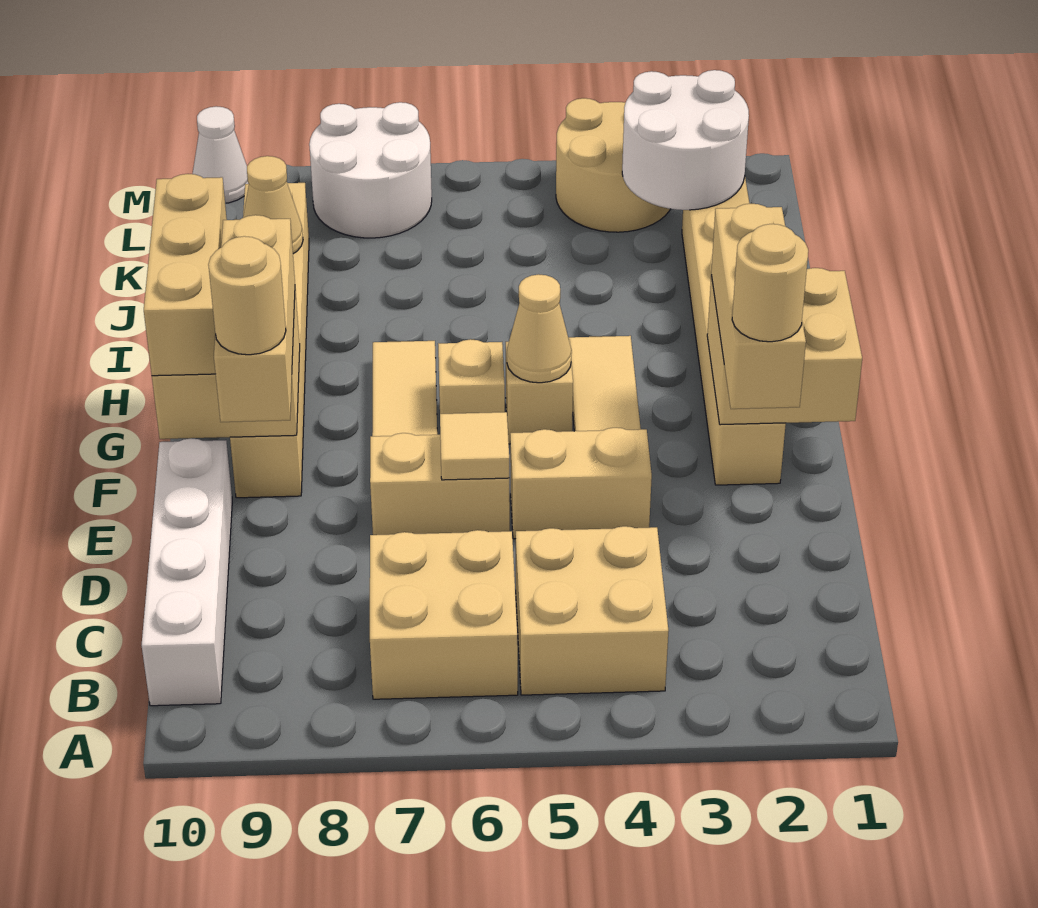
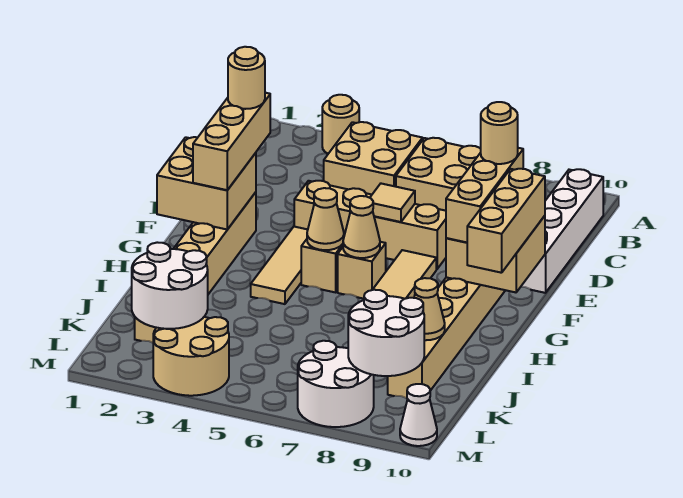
none -> tan round brick A3 level 1
none -> tan cone G6 level 2
none -> white round brick K8:L9 level 2

